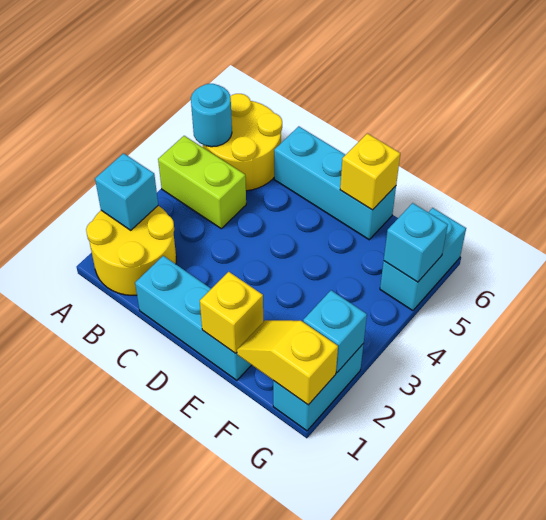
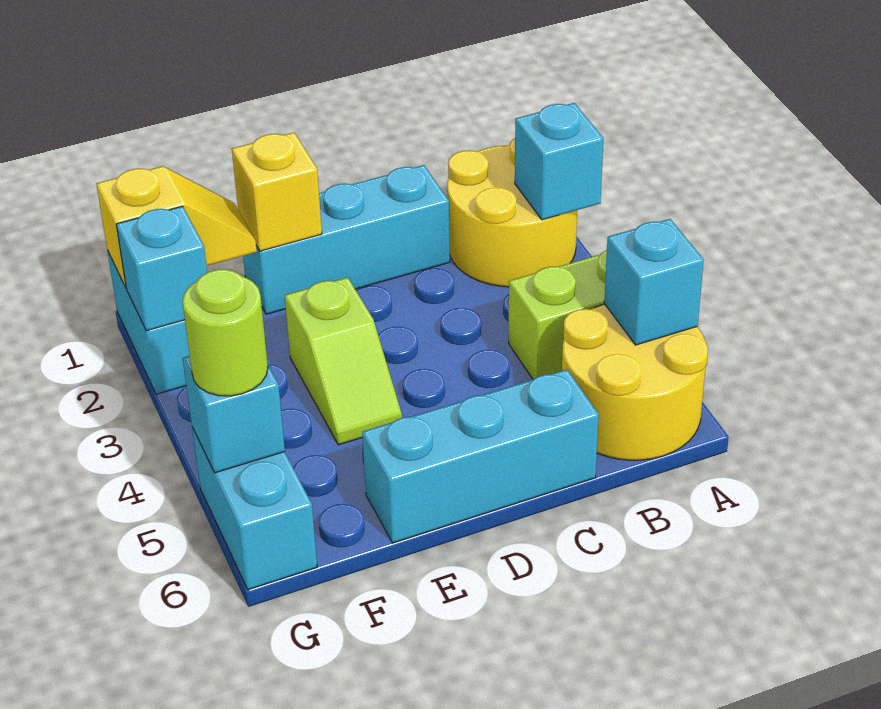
cyan round brick A5 level 2 -> cyan brick A5 level 2
none -> lime slope E3:E4 level 1 top 3
yellow brick E6 level 2 -> none
none -> lime round brick G5 level 3

